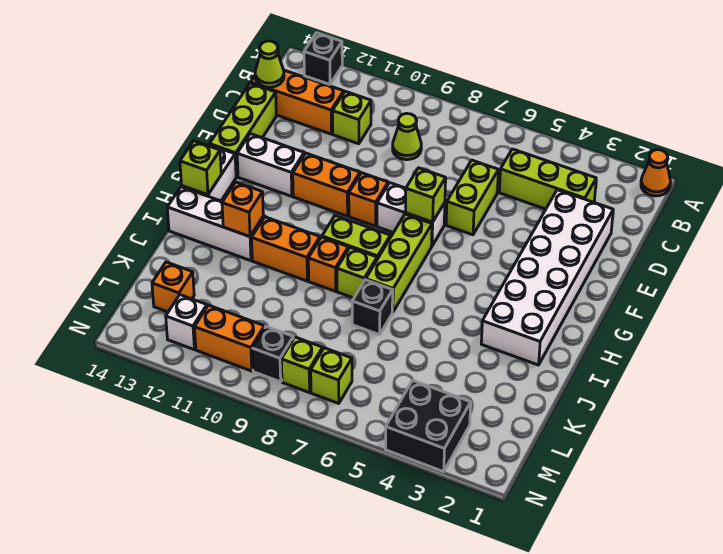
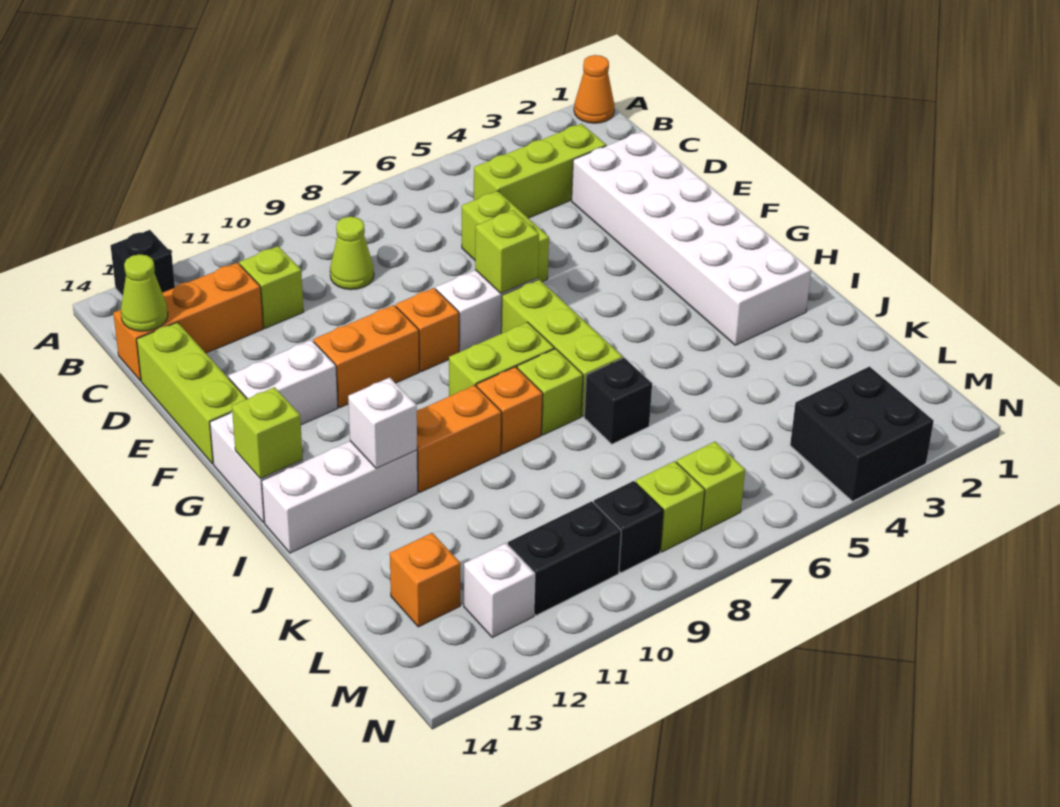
orange brick I12 level 2 -> white brick I12 level 2
orange brick M10:M11 level 1 -> black brick M10:M11 level 1

